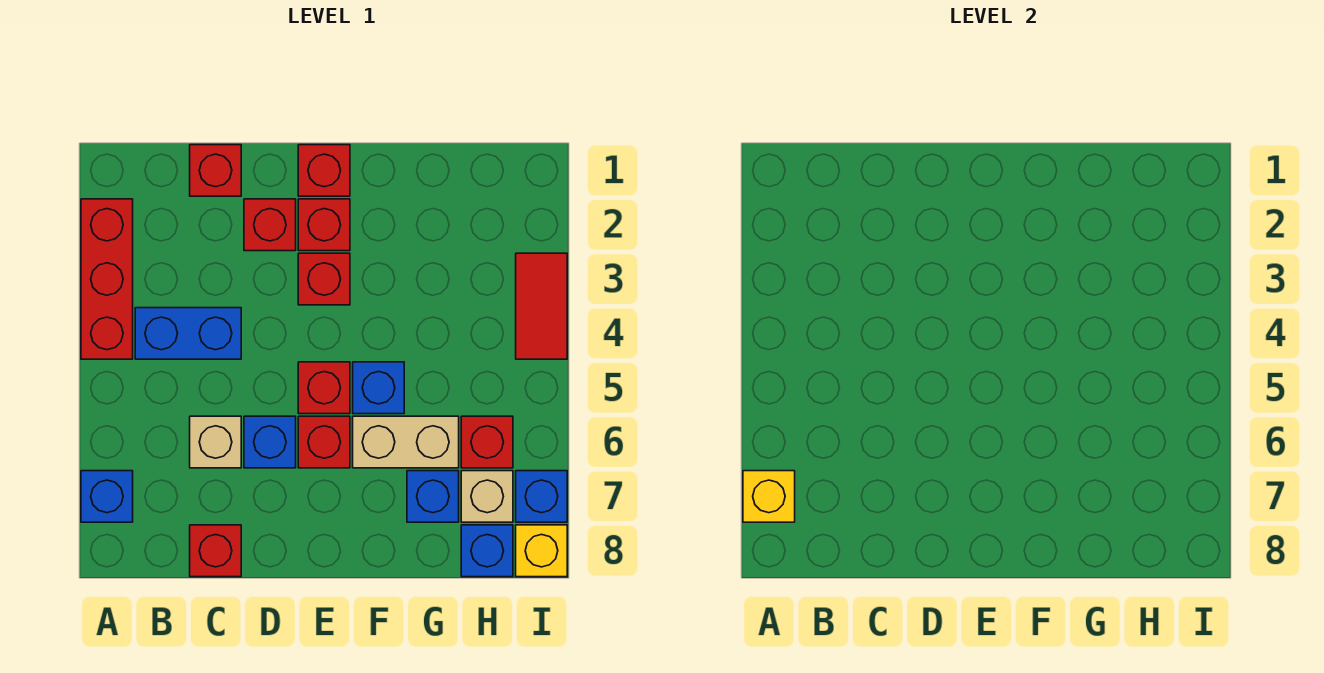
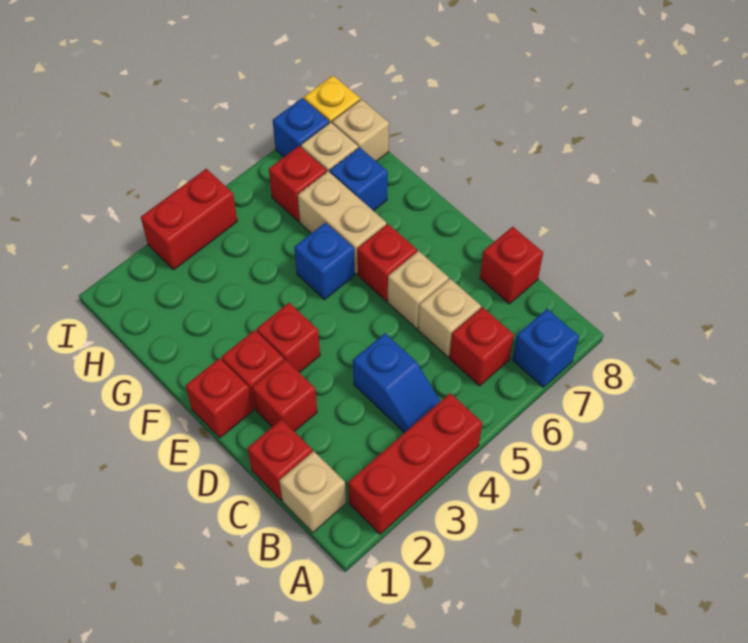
yellow brick A7 level 2 -> none
none -> tan brick B1 level 1
blue brick B4:C4 level 1 -> blue slope B4:C4 level 1 top C
blue brick D6 level 1 -> tan brick D6 level 1
red brick E5 level 1 -> red brick B6 level 1
blue brick H8 level 1 -> tan brick H8 level 1
red tile I3:I4 level 1 -> red brick I3:I4 level 1

